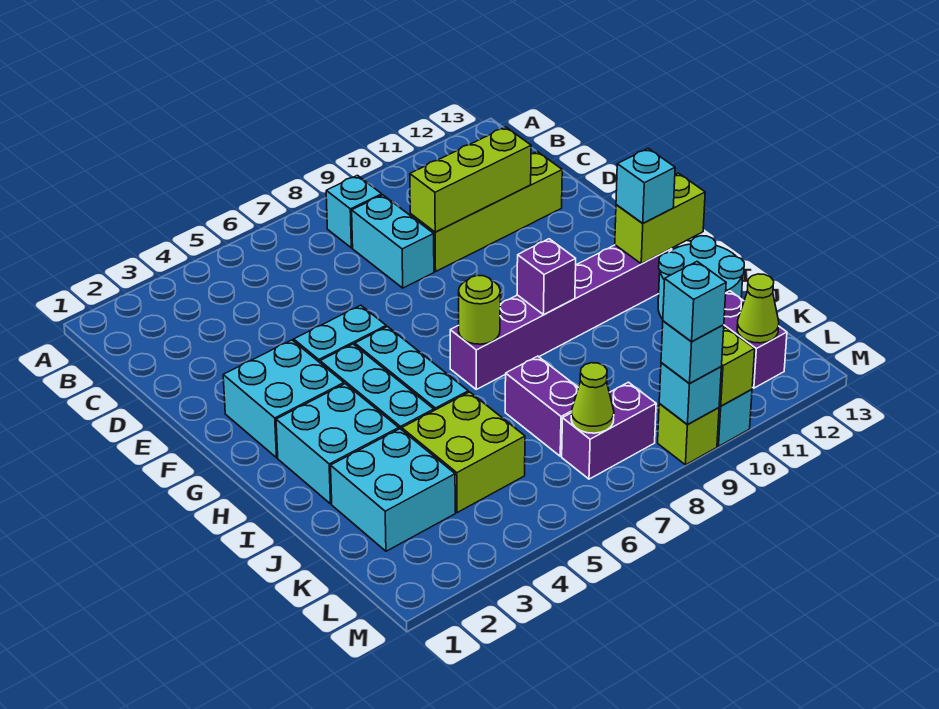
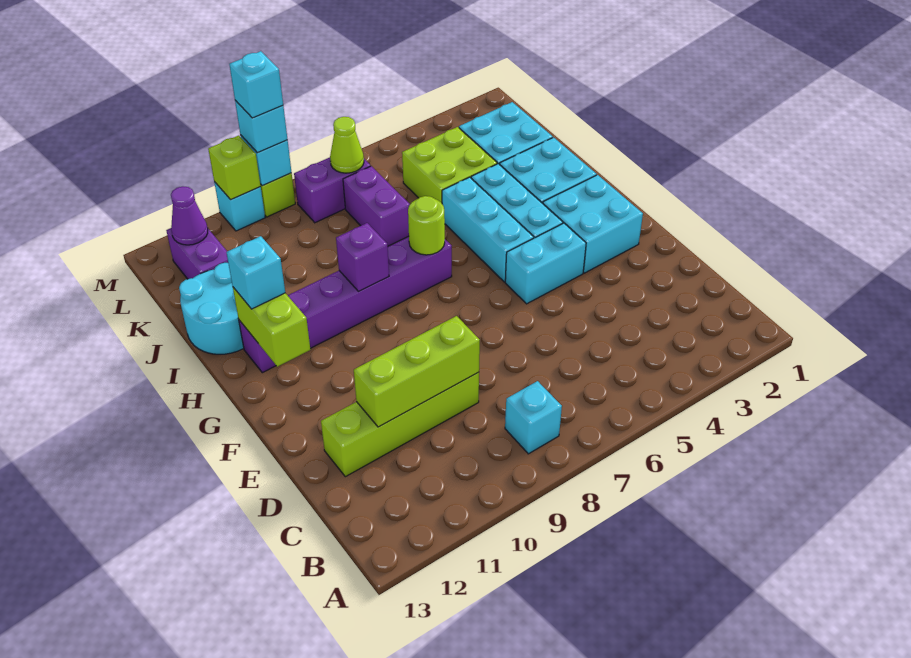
cyan brick C8:D8 level 1 -> none
lime brick H12:H13 level 2 -> lime brick G12:H12 level 2
lime cone L12 level 2 -> purple cone L12 level 2

